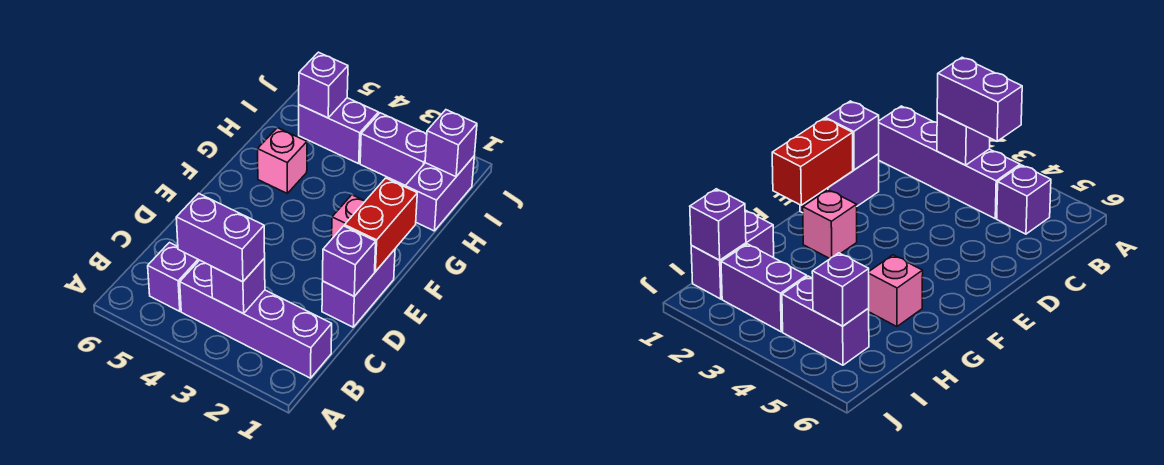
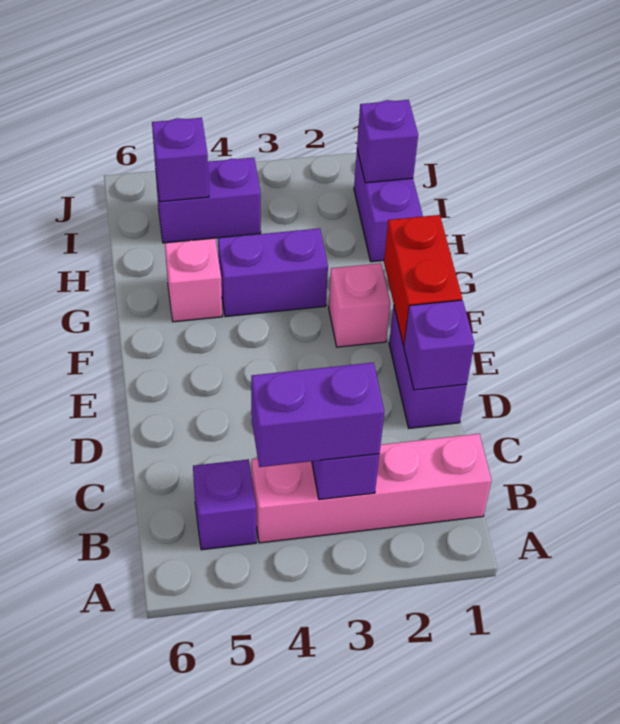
purple brick B1:B4 level 1 -> pink brick B1:B4 level 1
purple brick I2:I3 level 1 -> purple brick G3:G4 level 1

